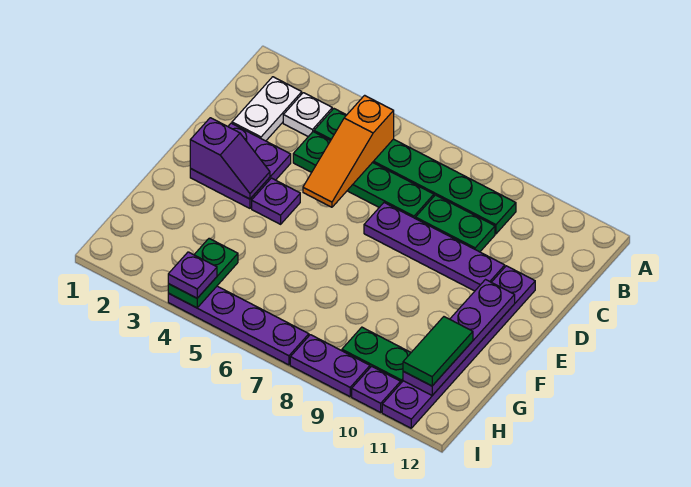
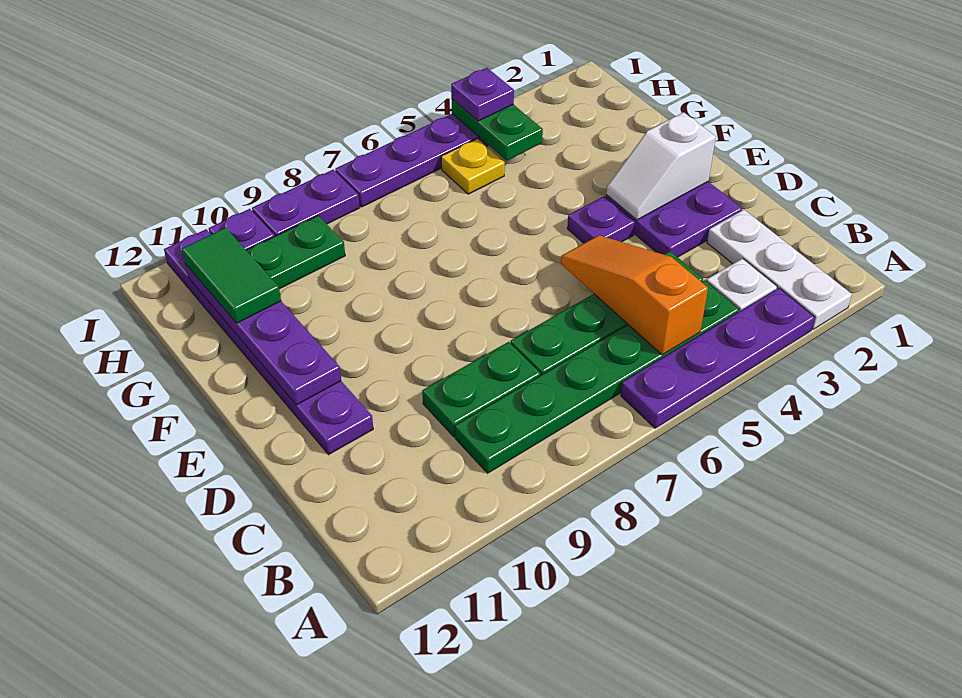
white plate B2:C2 level 1 -> white plate A2:C2 level 1
purple plate D7:D10 level 1 -> purple plate A3:A6 level 1
purple slope E2:E3 level 2 top 2 -> white slope E2:E3 level 2 top 2
none -> yellow plate H5 level 1

